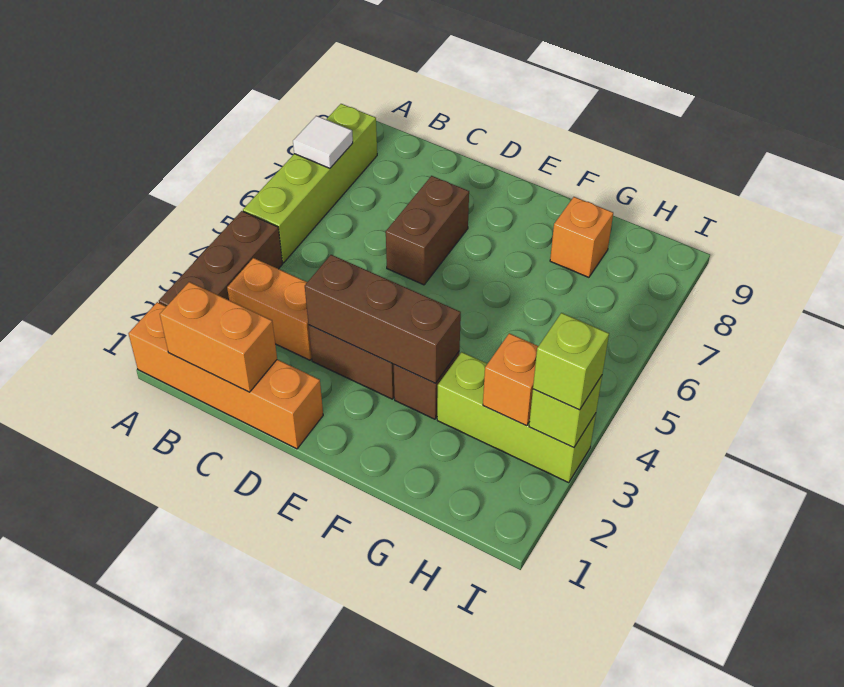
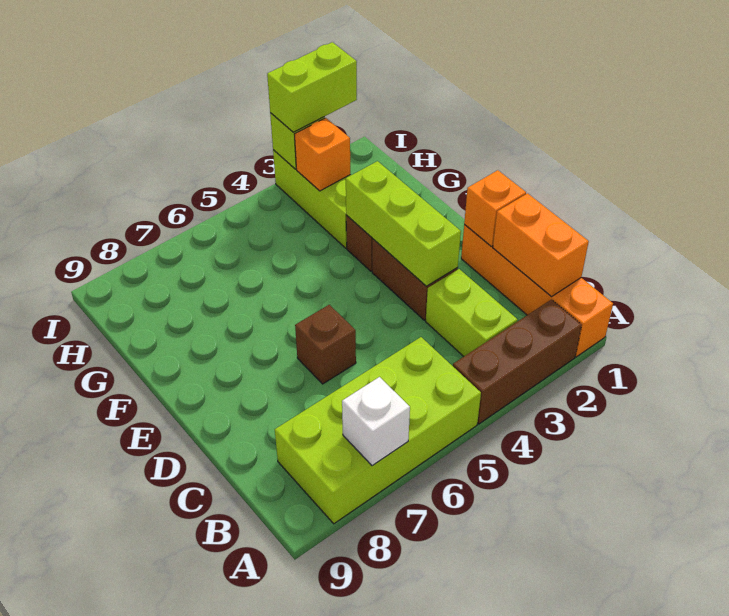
lime brick A5:A8 level 1 -> lime brick A5:B8 level 1
white tile A7 level 2 -> white brick A7 level 2
orange brick B3:C3 level 1 -> lime brick B3:C3 level 1
brown brick D3:F3 level 2 -> lime brick D3:F3 level 2
brown brick D6:D7 level 1 -> brown brick D6 level 1
orange brick G8 level 1 -> orange brick D1 level 2
lime brick I3 level 3 -> lime brick I2:I3 level 3

